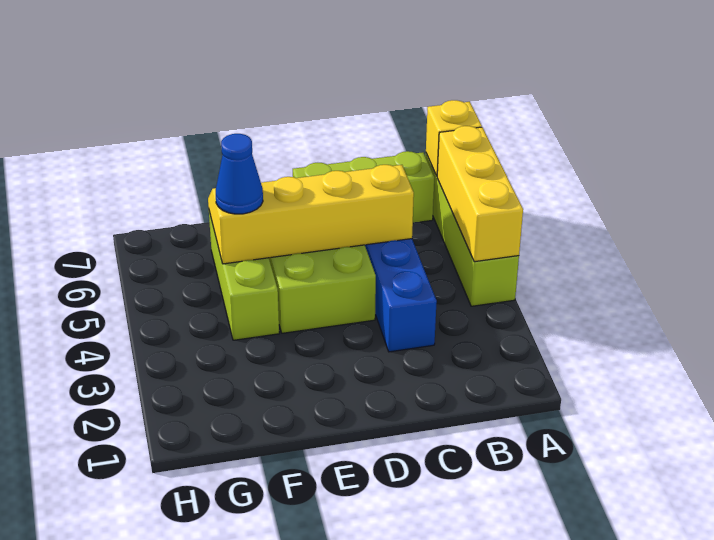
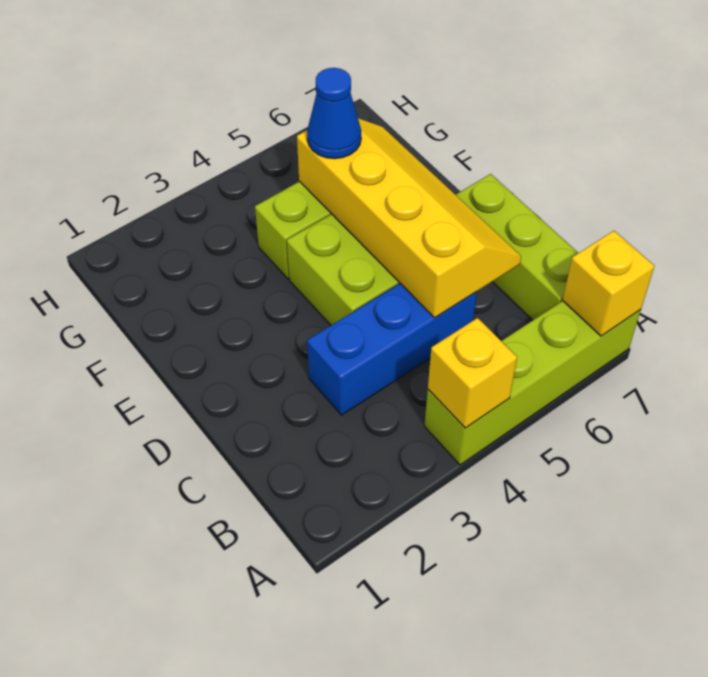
yellow brick A4:A6 level 2 -> yellow brick A4 level 2

